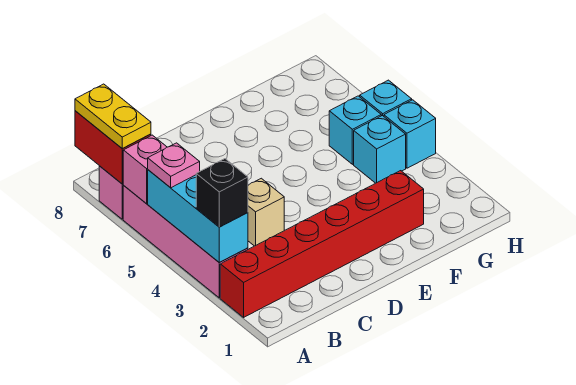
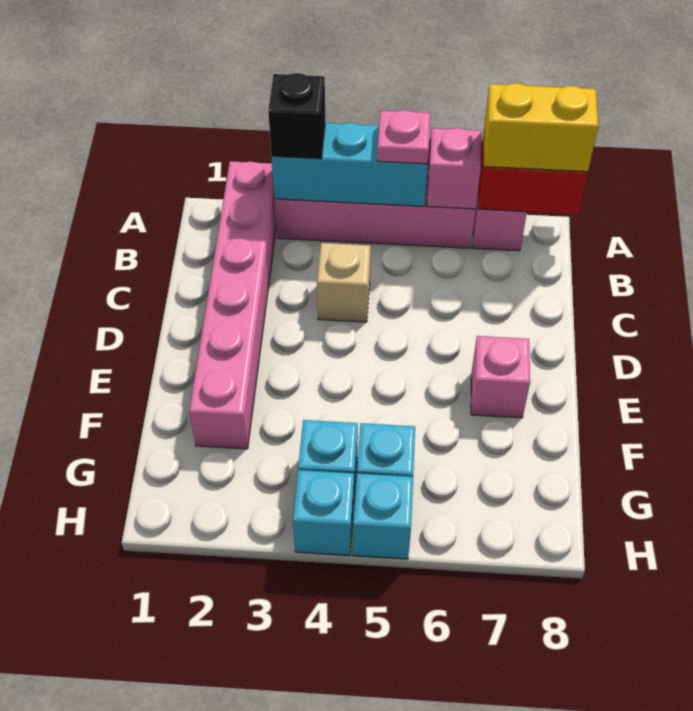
red brick A2:F2 level 1 -> pink brick A2:F2 level 1
yellow plate A7:A8 level 3 -> yellow brick A7:A8 level 3
none -> pink brick E7 level 1

